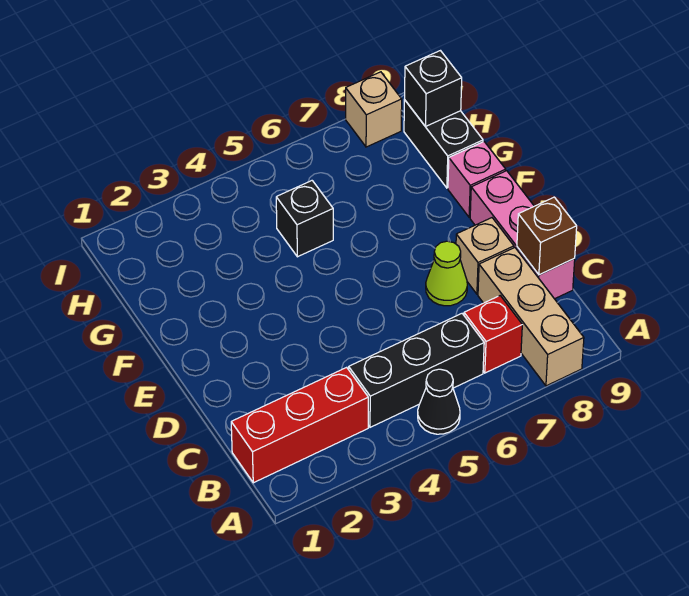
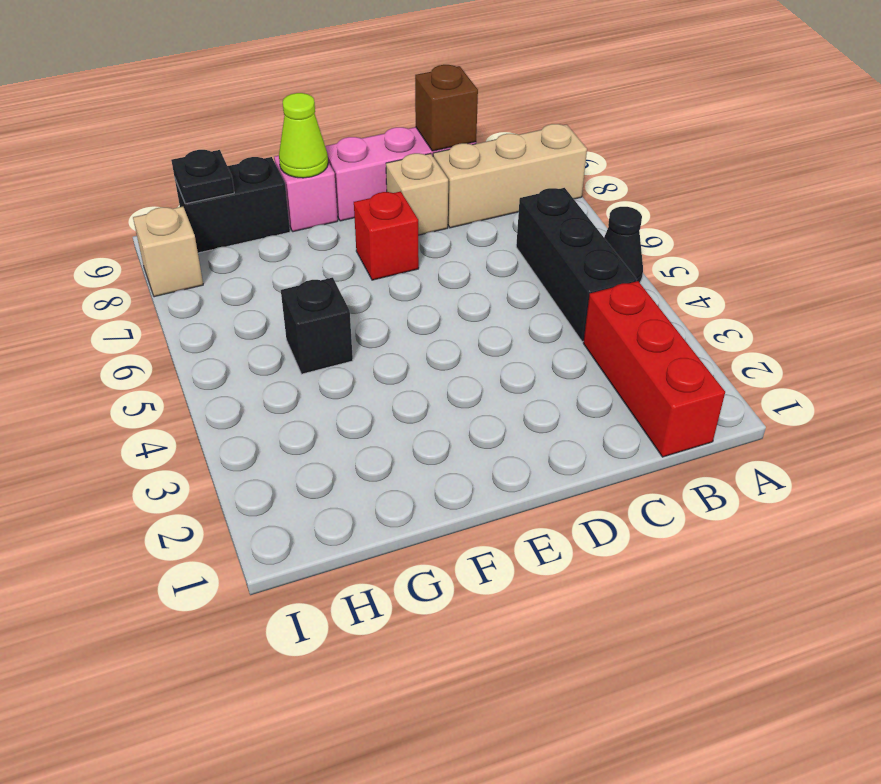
red brick B7 level 1 -> red brick E7 level 1
lime cone D7 level 1 -> lime cone F9 level 2
black brick H9 level 2 -> black plate H9 level 2

